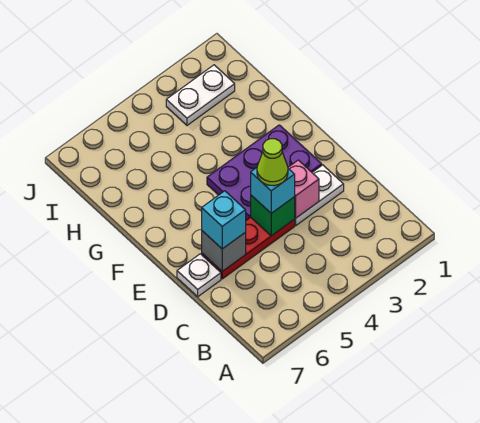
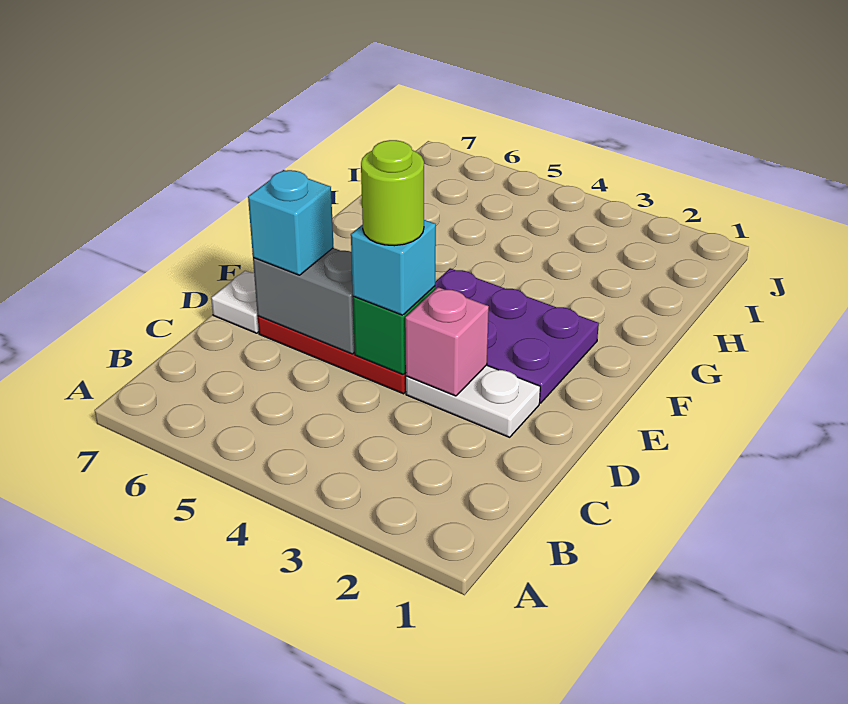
lime cone D4 level 4 -> lime round brick D4 level 4
grey brick D6 level 2 -> grey brick D5:D6 level 2
white plate I2:I3 level 1 -> none

